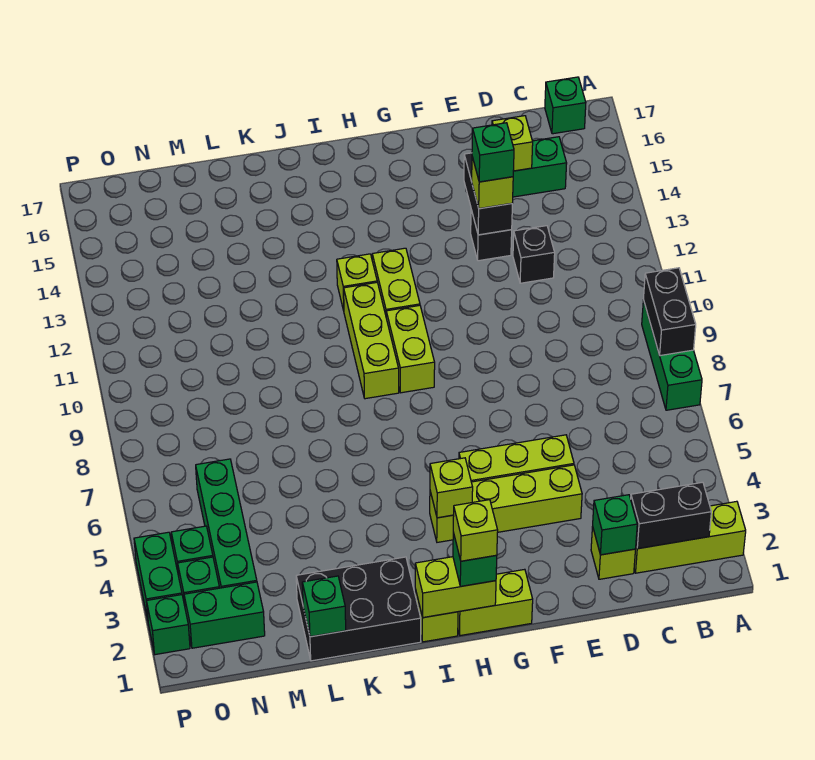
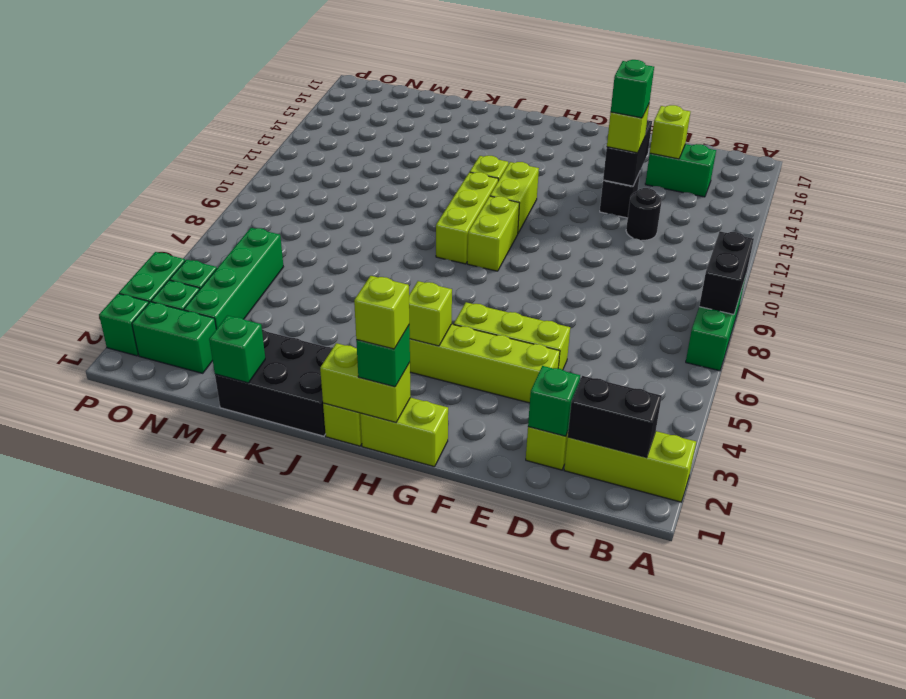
green brick B17 level 1 -> none
black brick D12 level 1 -> black round brick D12 level 1

